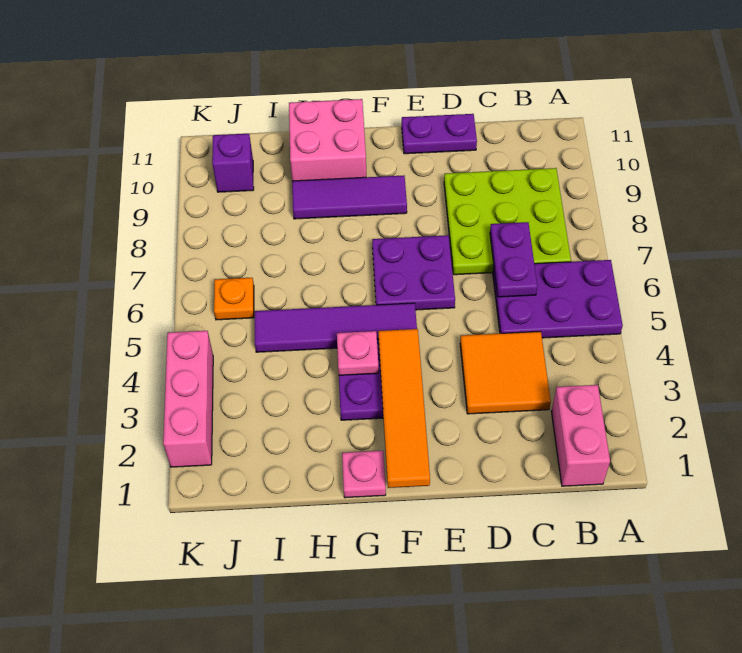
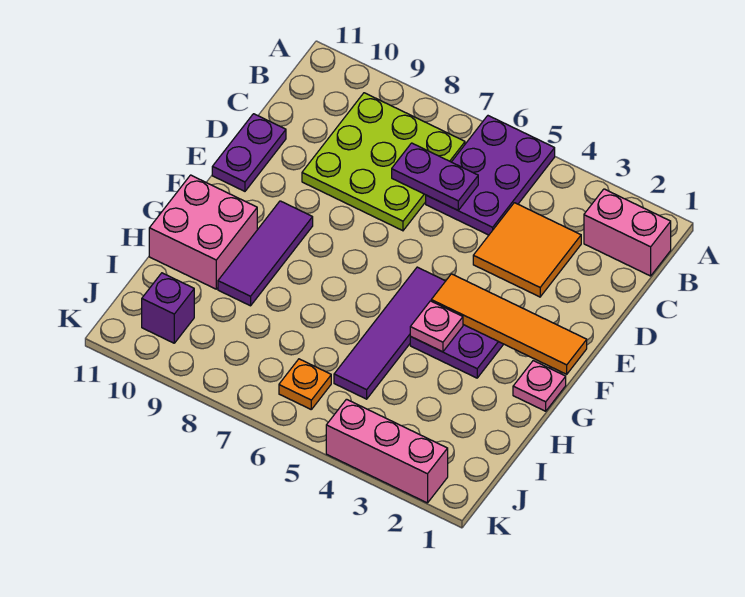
purple plate E6:F7 level 1 -> none

